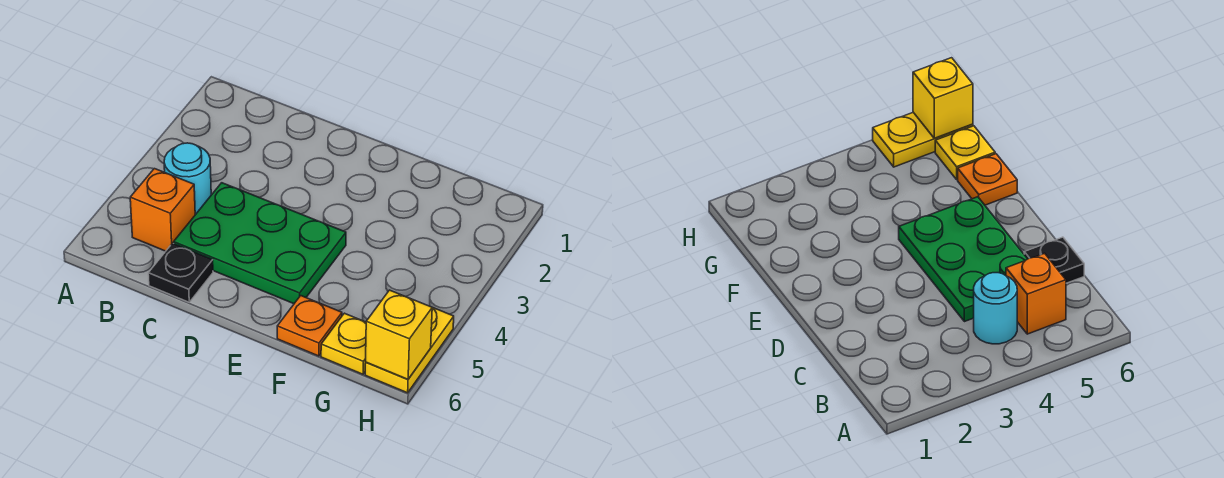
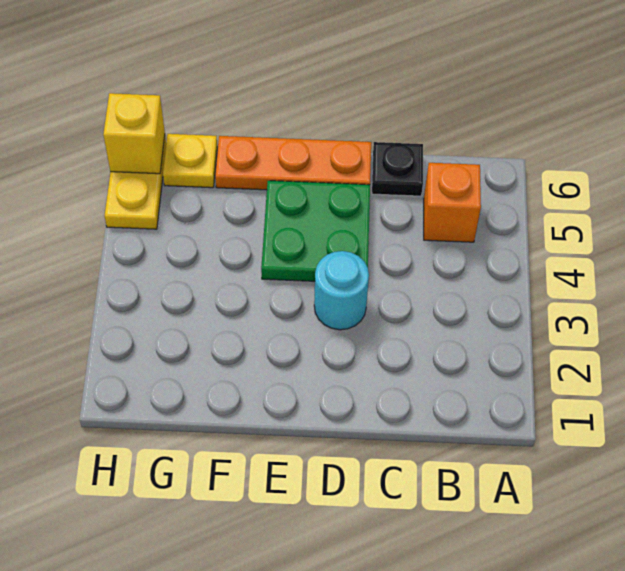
cyan round brick B4 level 1 -> cyan round brick D3 level 1
green plate C4:E5 level 1 -> green plate D4:E5 level 1
orange plate F6 level 1 -> orange plate D6:F6 level 1

